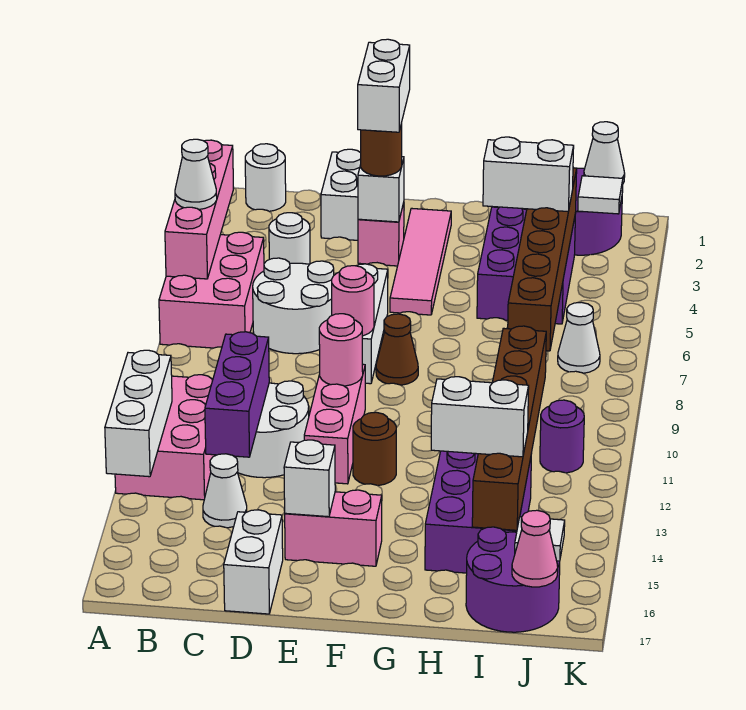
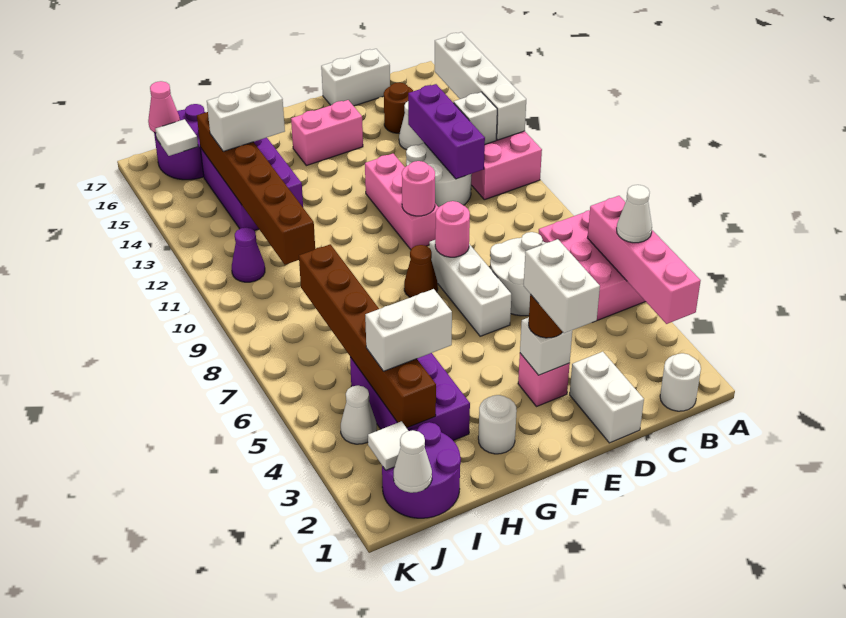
white brick A12:A14 level 2 -> white brick A12:A15 level 2
white round brick C4 level 1 -> white round brick G2 level 1
white brick D16:D17 level 1 -> white brick C17:D17 level 1
white brick E15 level 2 -> white brick B12 level 2
pink tile F2:F5 level 1 -> none
brown round brick F12 level 1 -> brown round brick C15 level 1
white cone J7 level 1 -> white cone J4 level 1
purple round brick J11 level 1 -> purple cone J11 level 1

